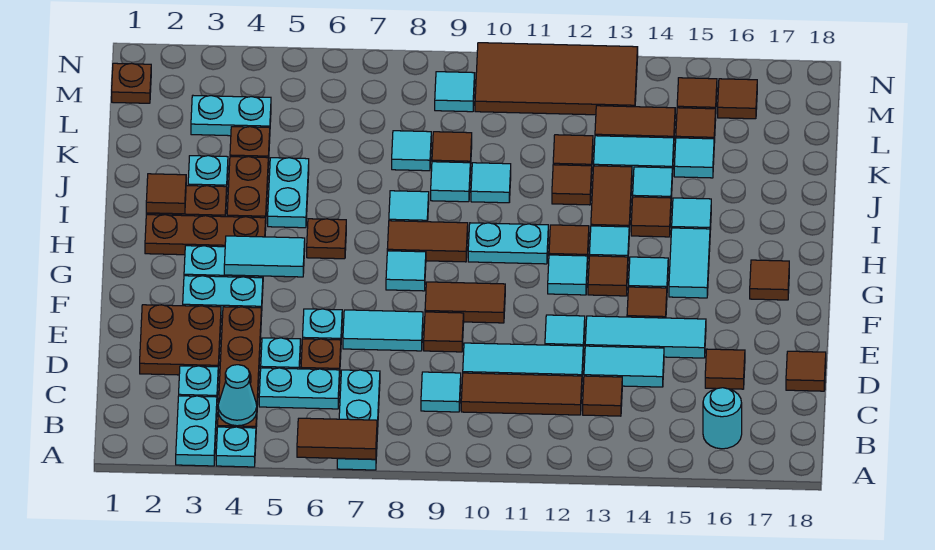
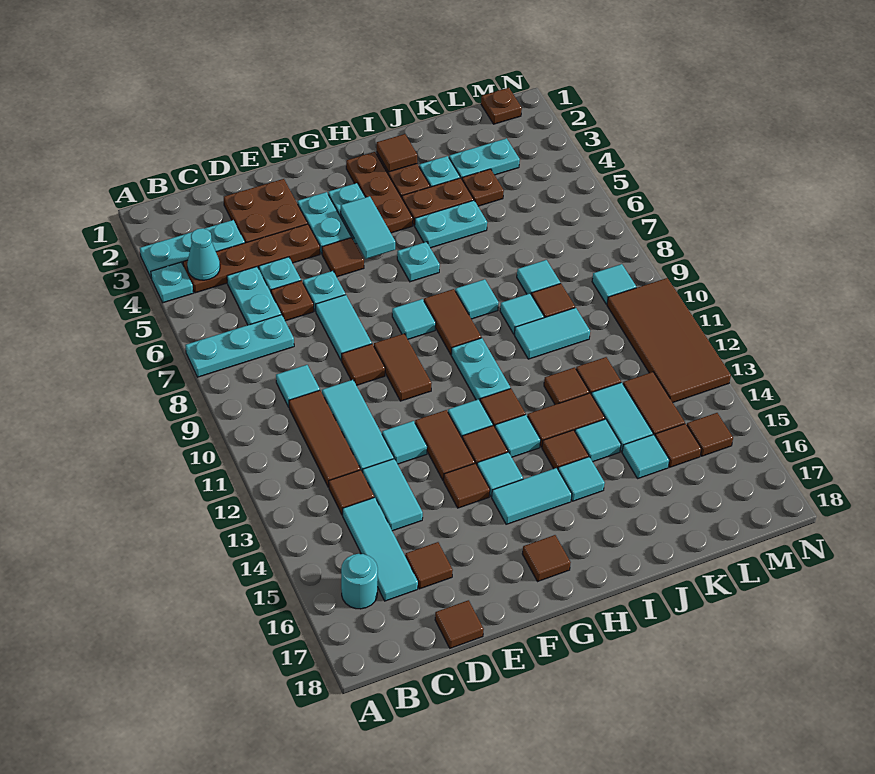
brown tile A6:A7 level 2 -> brown tile F12:F13 level 1
cyan tile E13:E15 level 1 -> cyan tile C14:C16 level 1
brown plate H6 level 1 -> cyan plate H6 level 1
cyan tile J10 level 1 -> cyan tile J10:K10 level 1
cyan plate L3:L4 level 1 -> cyan plate K3:L3 level 1
brown tile M16 level 1 -> brown tile F5 level 1

